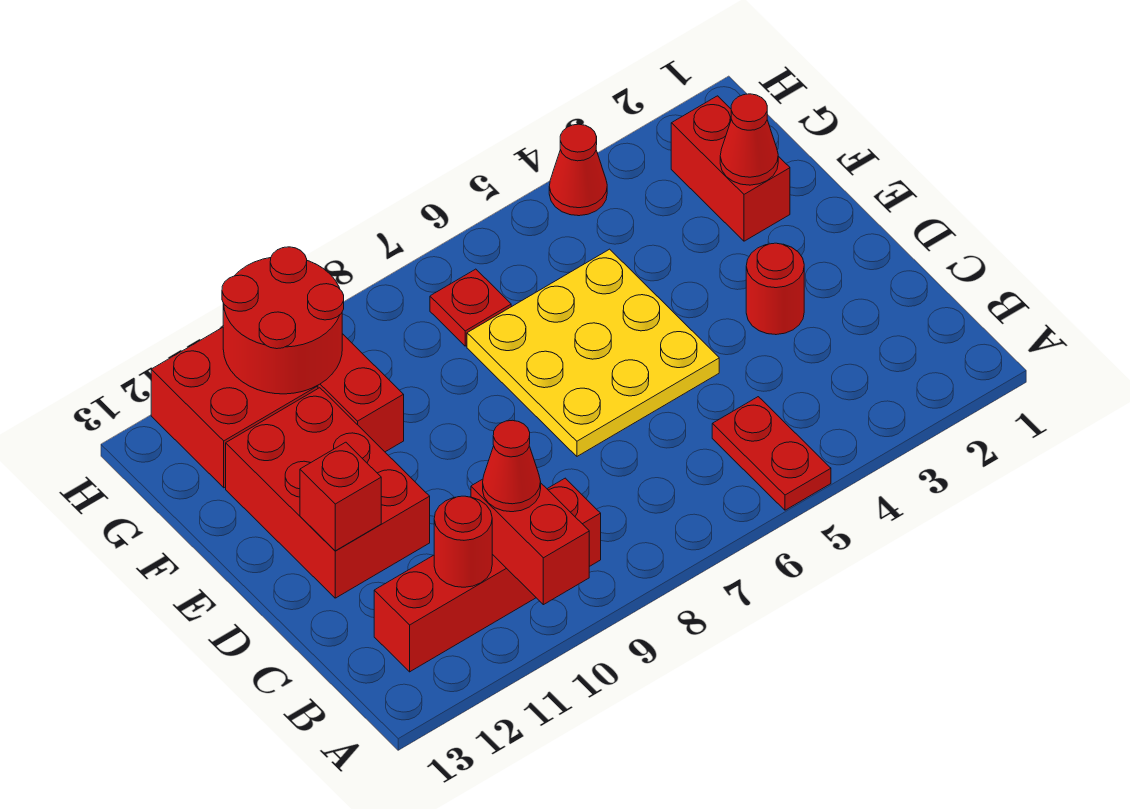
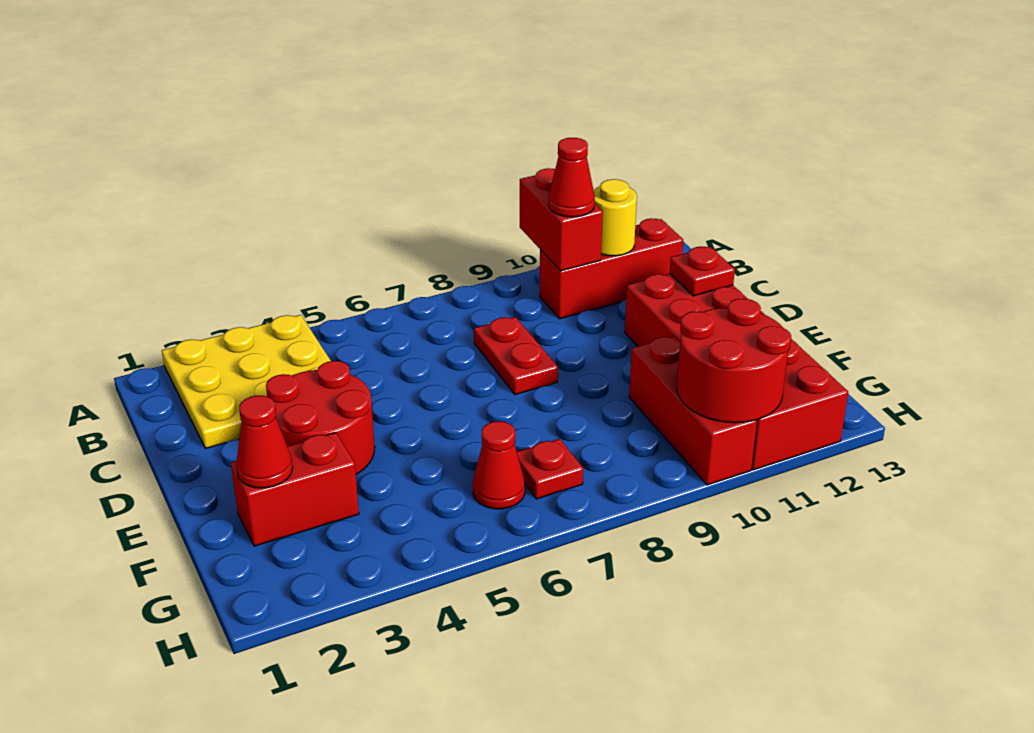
red plate A5:B5 level 1 -> red plate C8:D8 level 1
red brick B9:B12 level 1 -> red brick B10:B12 level 1
red round brick B11 level 2 -> yellow round brick B11 level 2
red round brick D3 level 1 -> red round brick D3:E4 level 1
yellow plate D5:F7 level 1 -> yellow plate A2:C4 level 1
red brick D12 level 2 -> red plate D12 level 2
red brick F2:G2 level 1 -> red brick F2:F3 level 1
red cone H4 level 1 -> red cone G6 level 1

